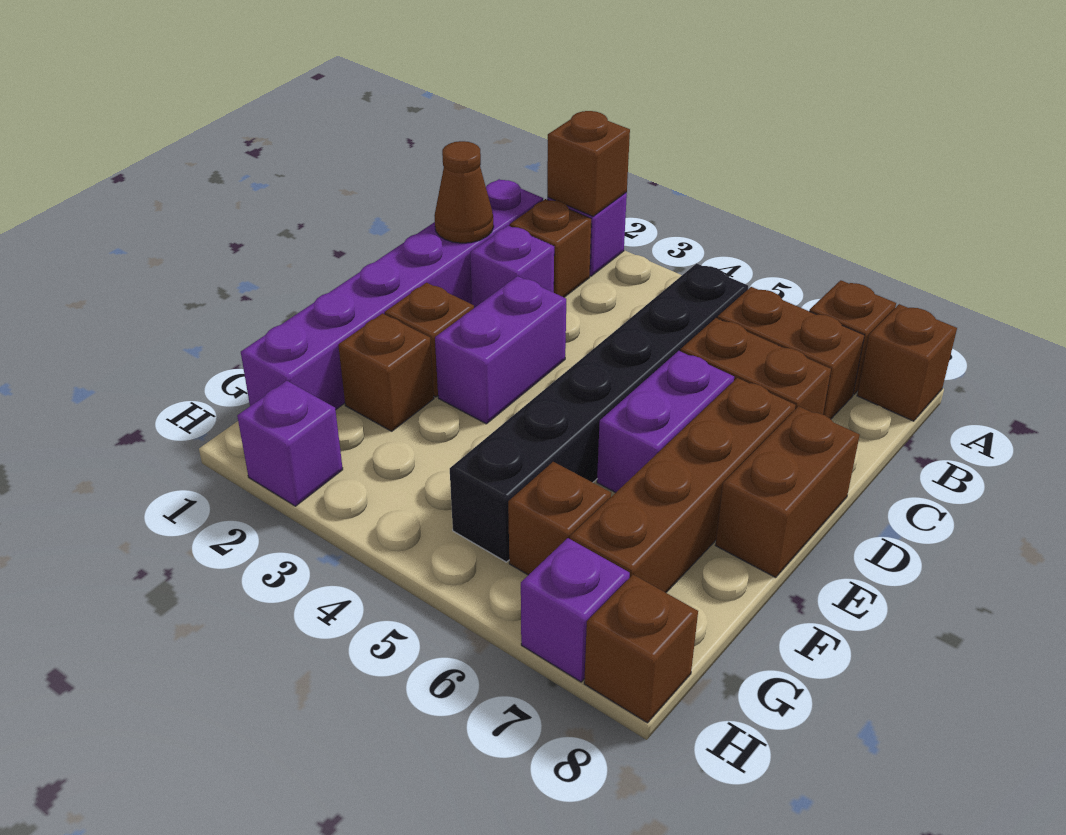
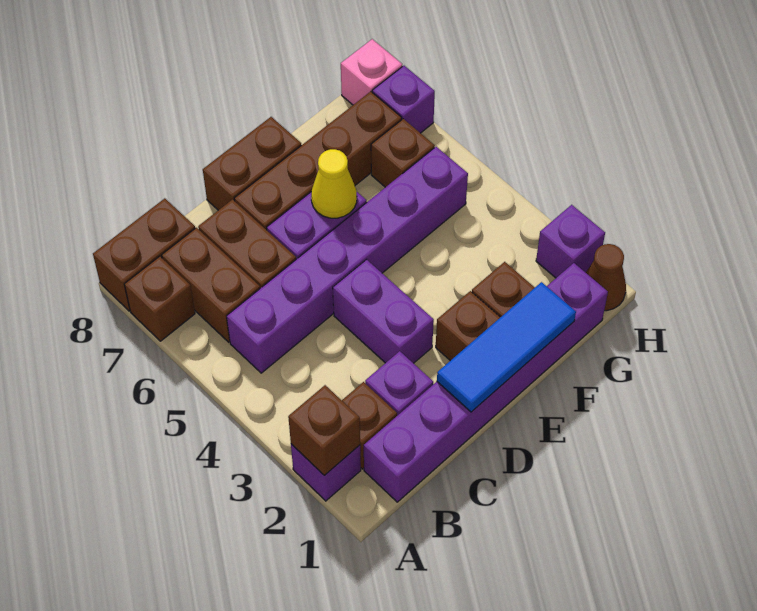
brown brick A8 level 1 -> brown brick A8:B8 level 1
black brick B5:G5 level 1 -> purple brick B5:G5 level 1
brown cone C1 level 2 -> brown cone H1 level 1
none -> blue tile D1:F1 level 2
purple brick D3:E3 level 1 -> purple brick D3:D4 level 1
none -> yellow cone E6 level 2
brown brick H8 level 1 -> pink brick H8 level 1

